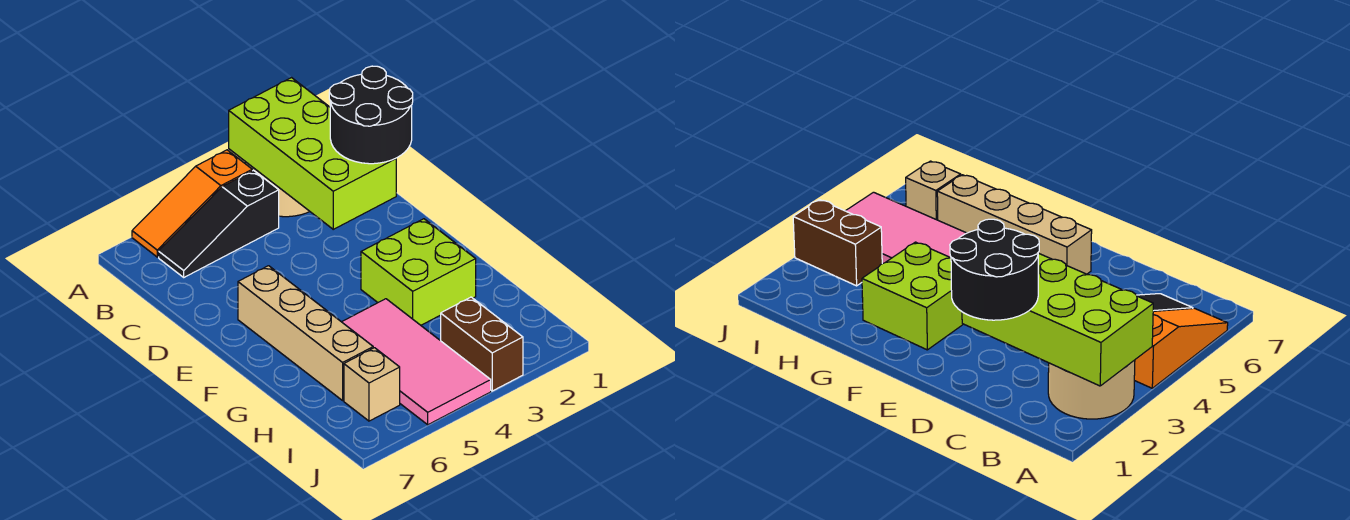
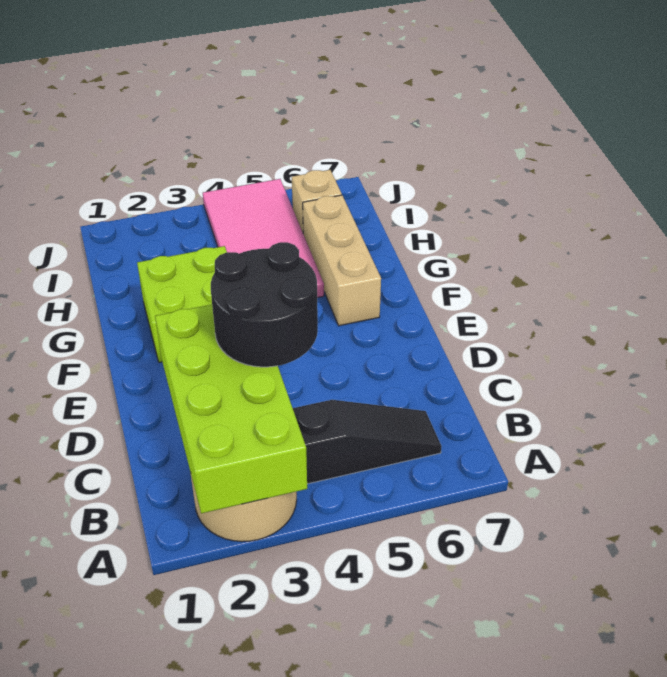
orange slope A4:A6 level 1 top 4 -> none
black round brick C1:D2 level 3 -> black round brick C3:D4 level 3
tan brick E6:H6 level 1 -> tan brick F6:H6 level 1
brown brick I3:J3 level 1 -> none

